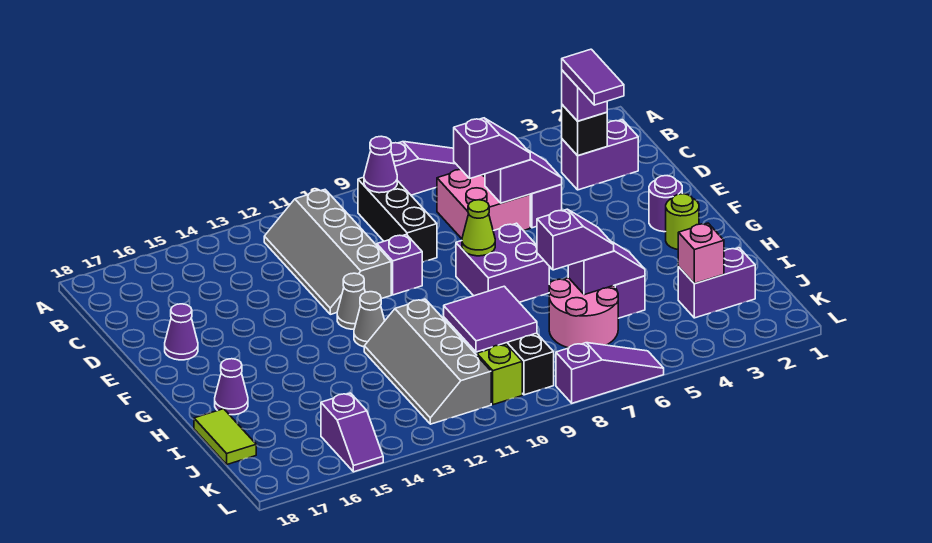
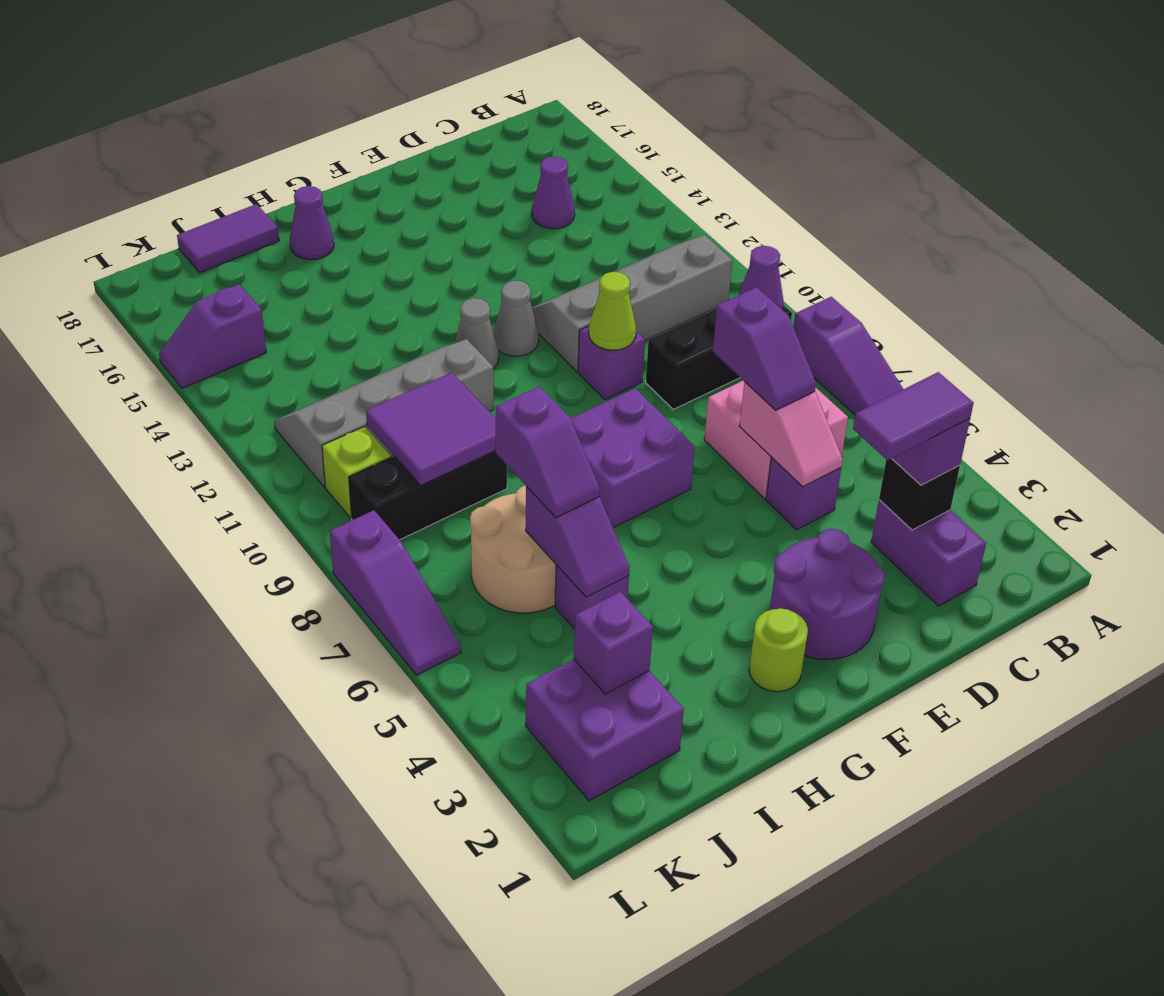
purple slope D5:D6 level 2 top 6 -> pink slope D5:D6 level 2 top 6
purple cone E17 level 1 -> purple cone C15 level 1
purple round brick F2 level 1 -> purple round brick E2:F3 level 1
lime cone F8 level 2 -> lime cone E10 level 2
pink round brick I6:J7 level 1 -> tan round brick I6:J7 level 1
lime tile I18:J18 level 1 -> purple tile I18:J18 level 1
purple brick J2:J3 level 1 -> purple brick J2:K3 level 1
pink brick J3 level 2 -> purple brick J3 level 2

